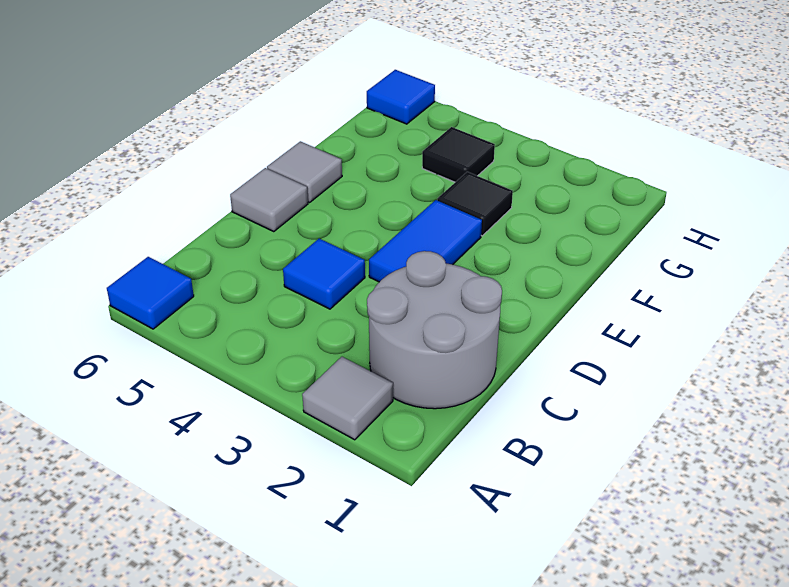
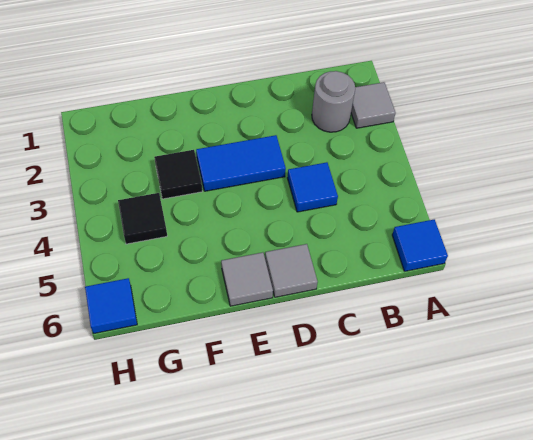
grey round brick B1:C2 level 1 -> grey round brick B2 level 1

